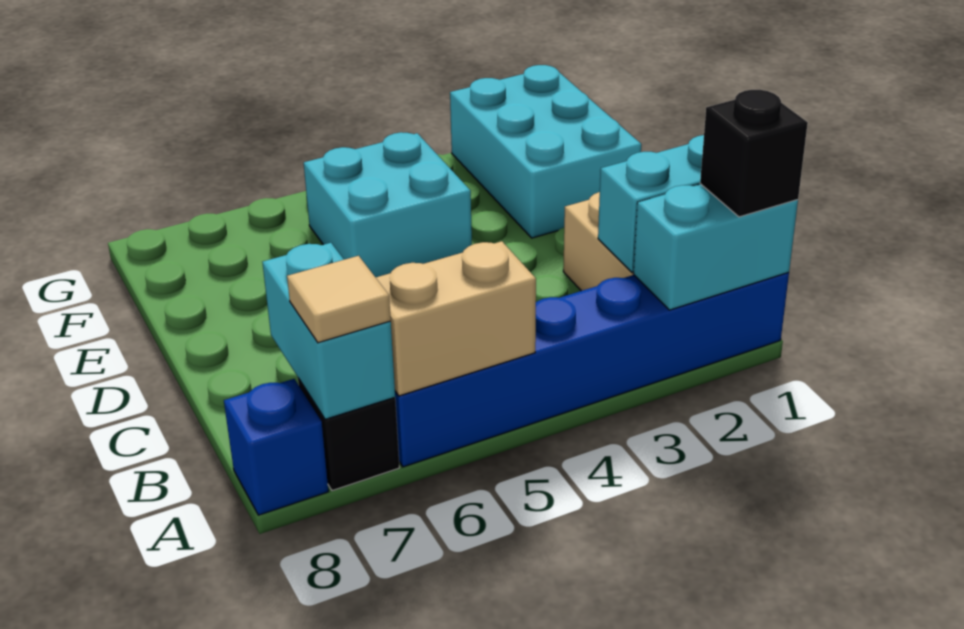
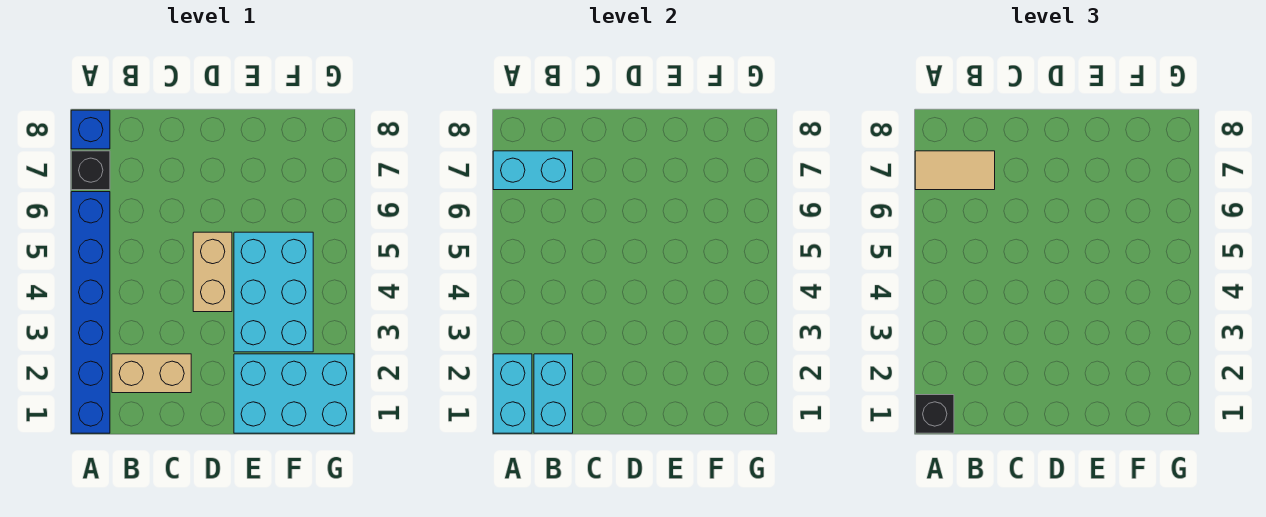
tan brick A5:A6 level 2 -> tan brick D4:D5 level 1
tan tile A7 level 3 -> tan tile A7:B7 level 3
cyan brick E4:F5 level 1 -> cyan brick E3:F5 level 1

